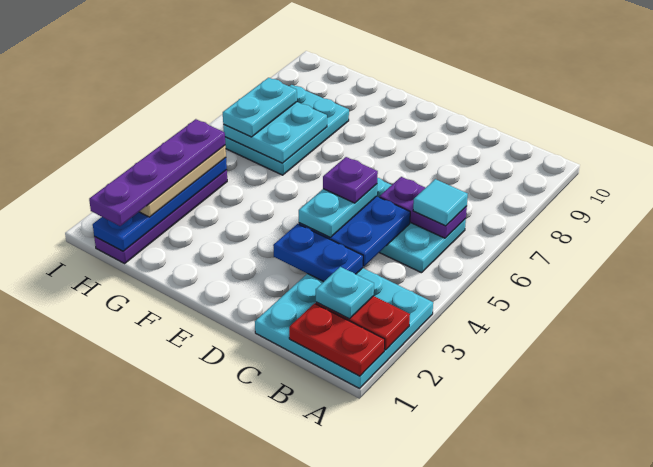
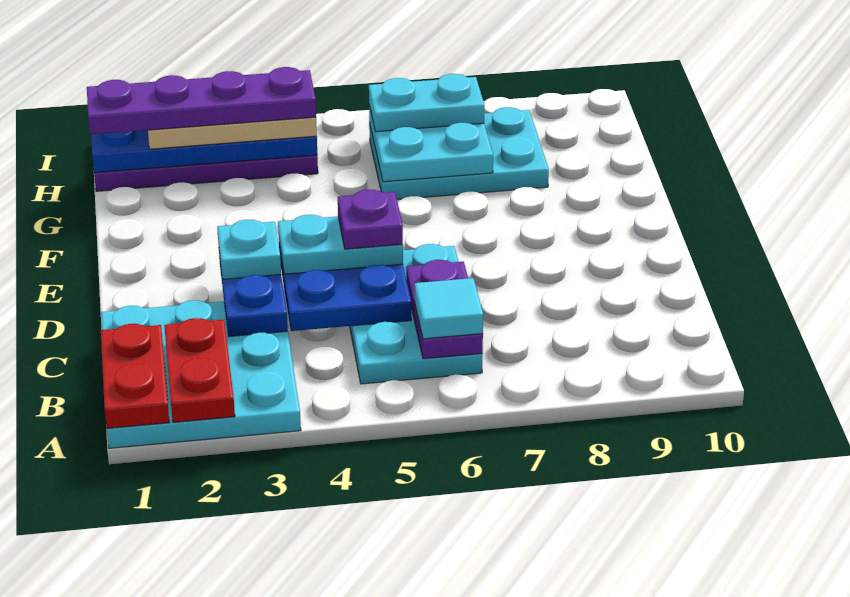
cyan plate B2 level 3 -> cyan plate D3 level 3

